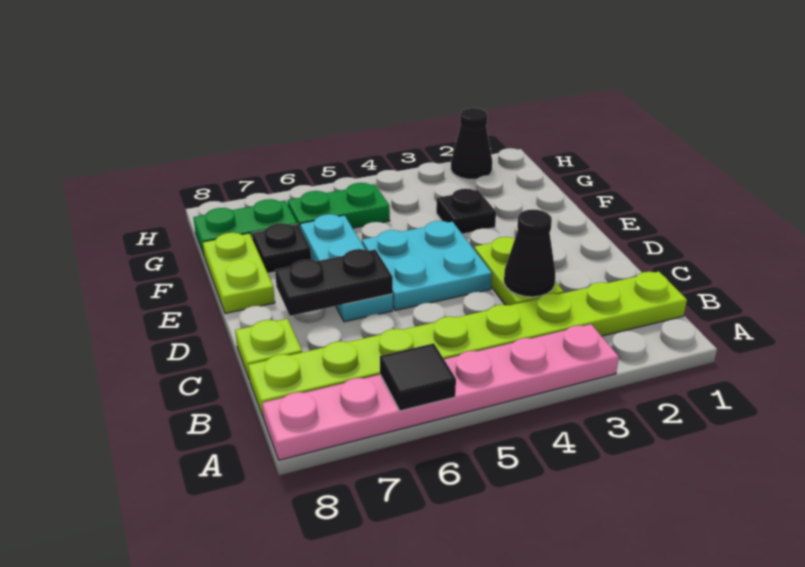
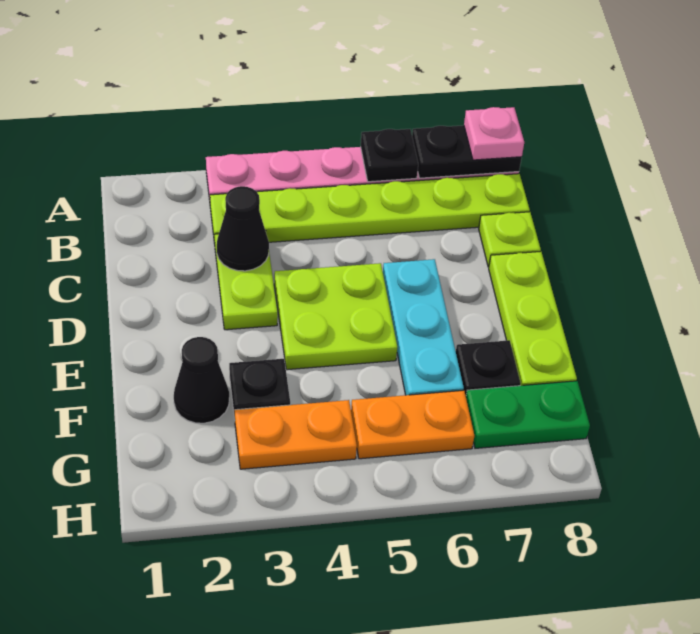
black tile A6 level 2 -> black plate A6 level 2
none -> pink plate A8 level 3
lime plate B1:B8 level 1 -> lime plate B3:B8 level 1
cyan plate D4:E5 level 1 -> lime plate D4:E5 level 1
black plate D6:D7 level 2 -> black plate A7:A8 level 2
lime plate E8:F8 level 1 -> lime plate D8:F8 level 1
none -> orange plate G3:G4 level 1
green plate G5:G6 level 1 -> orange plate G5:G6 level 1
black cone H2 level 1 -> black cone F2 level 1

